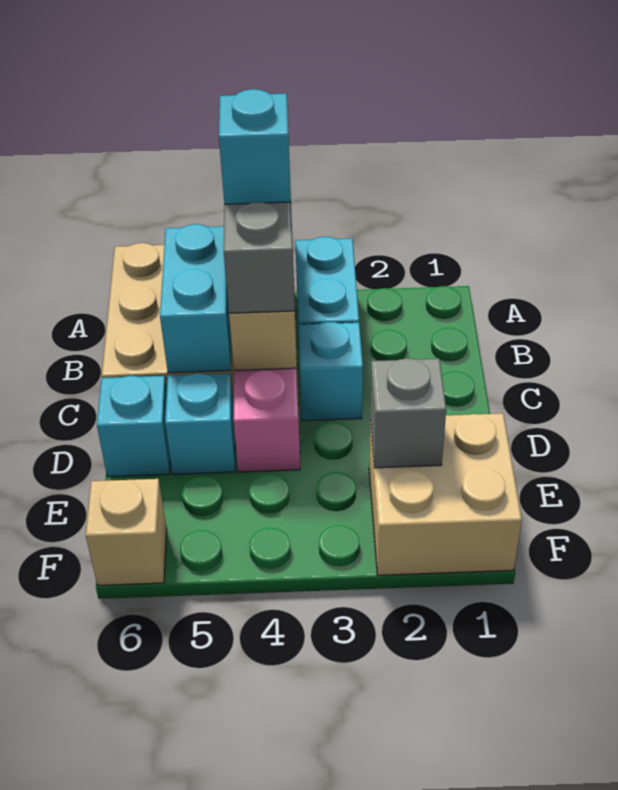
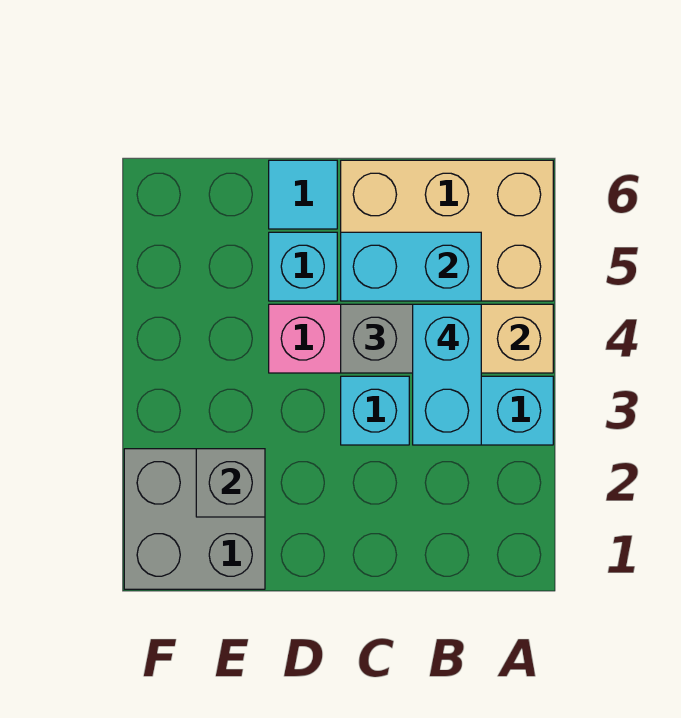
cyan brick B4 level 4 -> cyan brick B3:B4 level 4
cyan brick D6 level 1 -> cyan tile D6 level 1
tan brick E1:F2 level 1 -> grey brick E1:F2 level 1
tan brick F6 level 1 -> none

